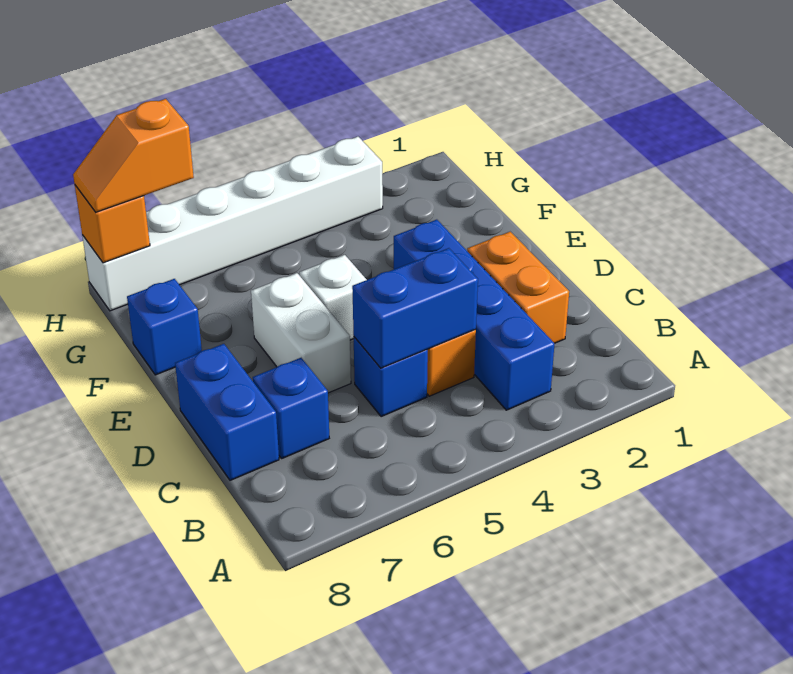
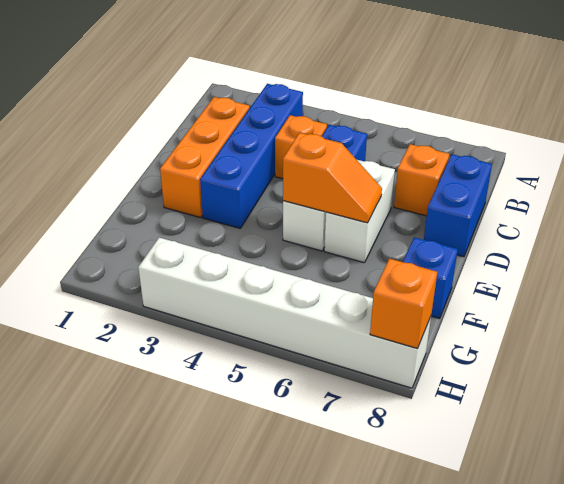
orange brick C2:D2 level 1 -> orange brick C2:E2 level 1
blue brick C4:C5 level 2 -> none
blue brick C7 level 1 -> orange brick C7 level 1
orange slope H7:H8 level 3 top 7 -> orange slope E5:E6 level 2 top 5

